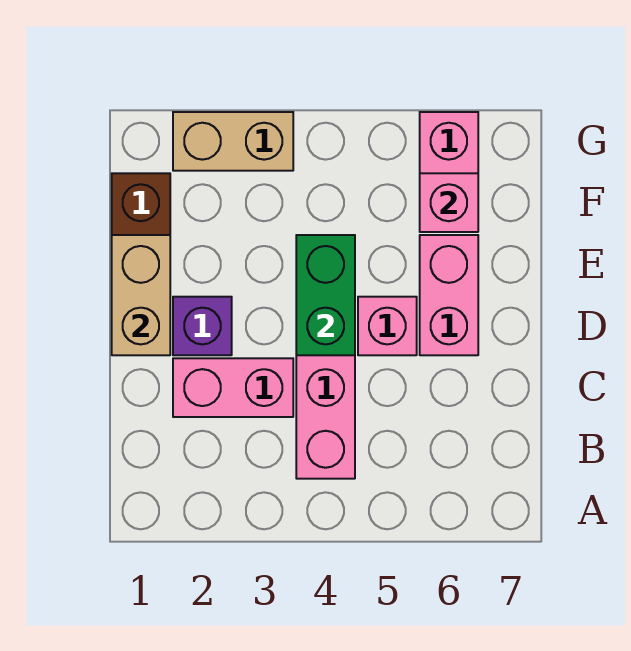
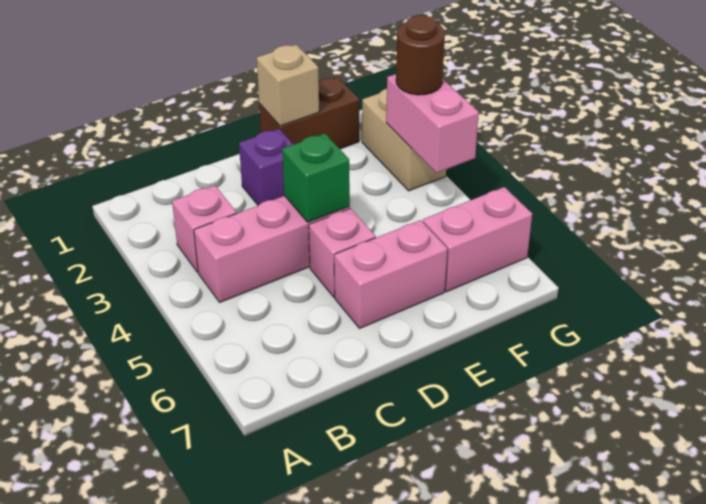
pink brick C2:C3 level 1 -> pink brick G3:G4 level 2
tan brick D1:E1 level 2 -> tan brick E1 level 2
green brick D4:E4 level 2 -> green brick D4 level 2
pink brick F6 level 2 -> pink brick B3 level 1
none -> brown round brick G3 level 3

